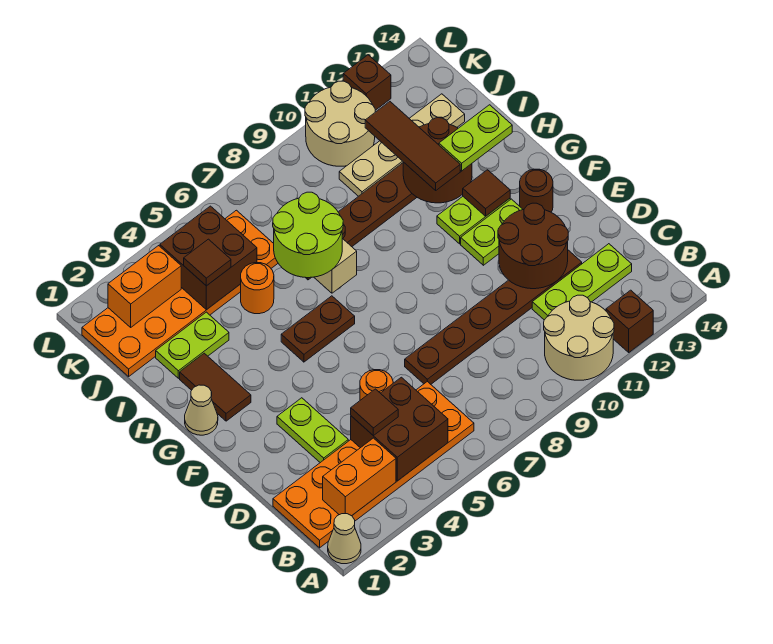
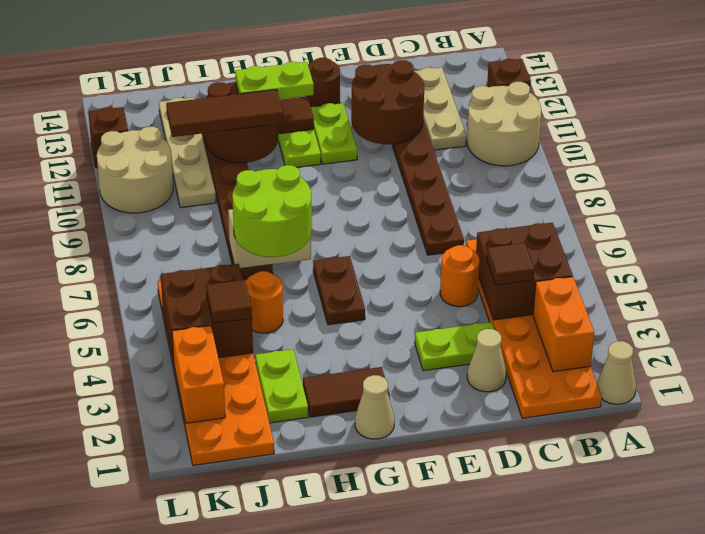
lime plate C11:C13 level 1 -> tan plate C11:C13 level 1
none -> tan cone D2 level 1
lime plate H12:H13 level 3 -> lime plate G12:H12 level 3

